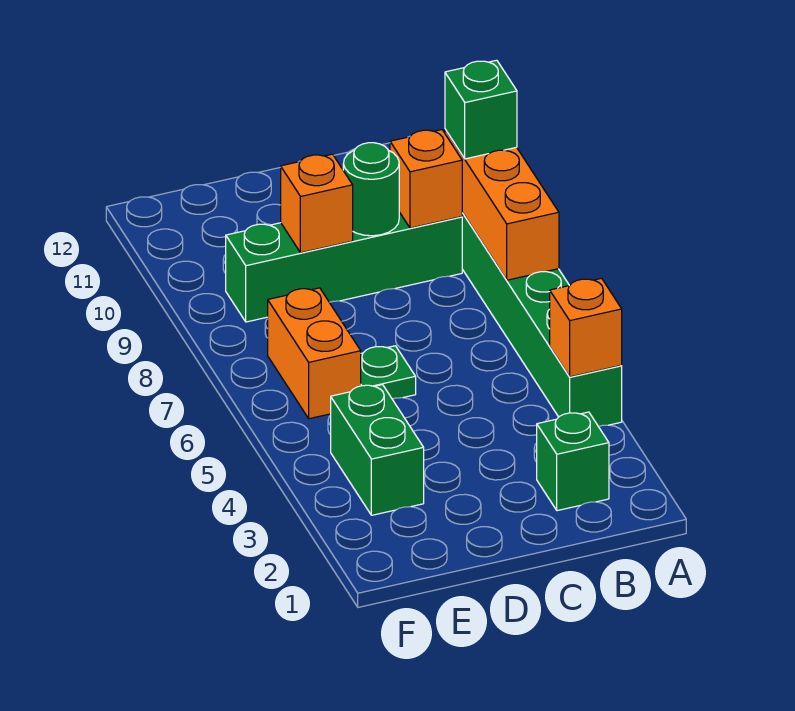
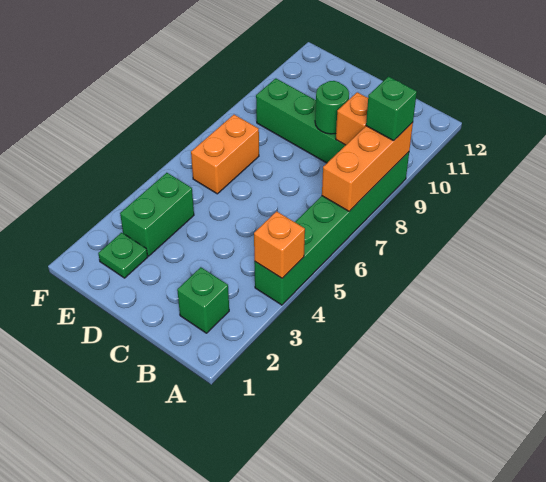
green plate D6 level 1 -> green plate E2 level 1
orange brick D9 level 2 -> none

